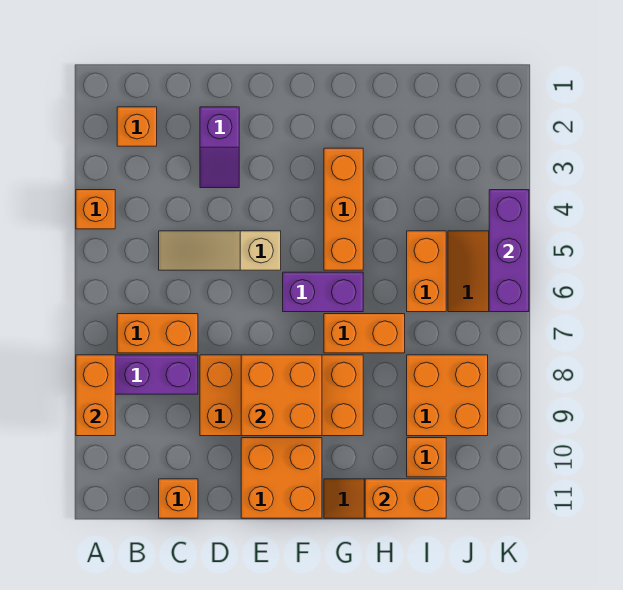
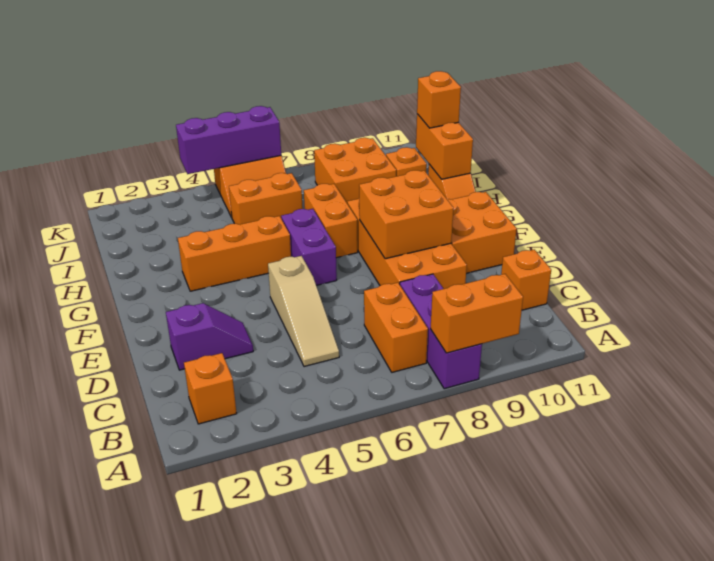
orange brick A4 level 1 -> orange brick I11 level 3

